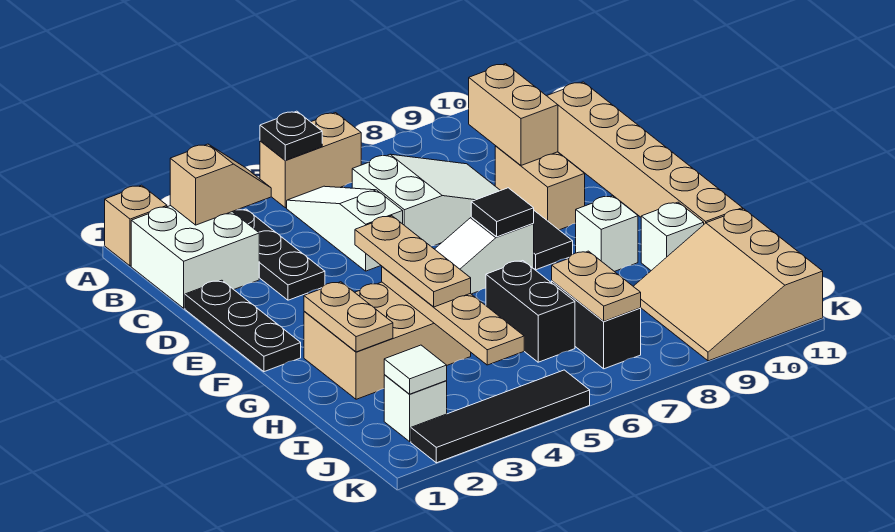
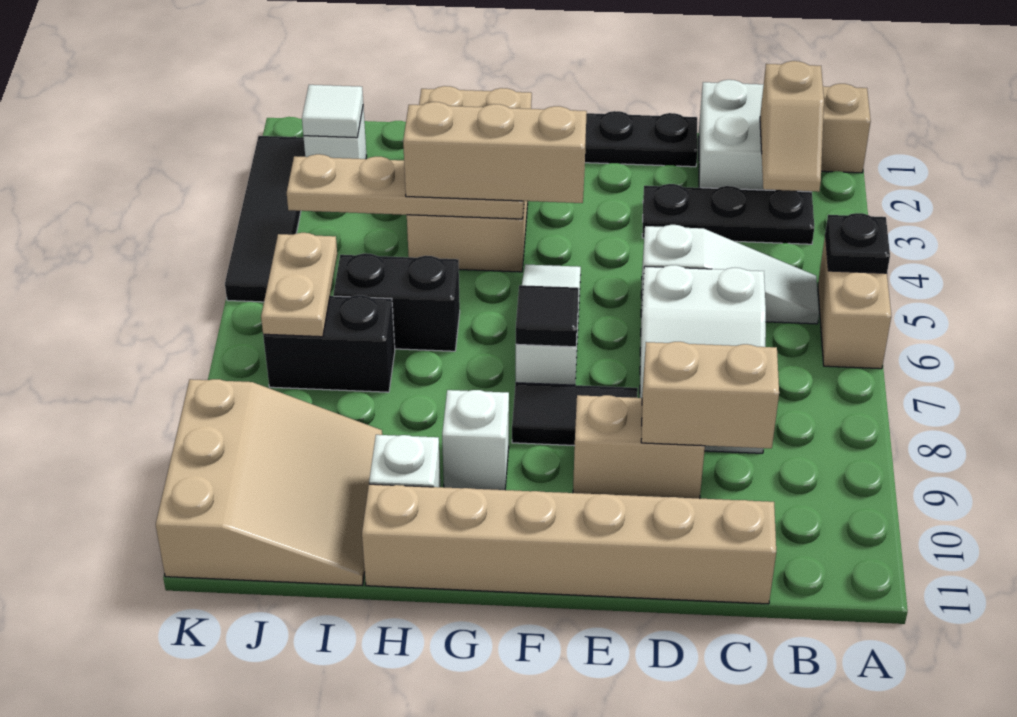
tan plate F4:H4 level 3 -> tan brick F4:H4 level 3
tan plate I7:J7 level 2 -> tan plate J6:J7 level 2
tan slope I9:K11 level 1 top 11 -> tan slope I9:K11 level 1 top K

